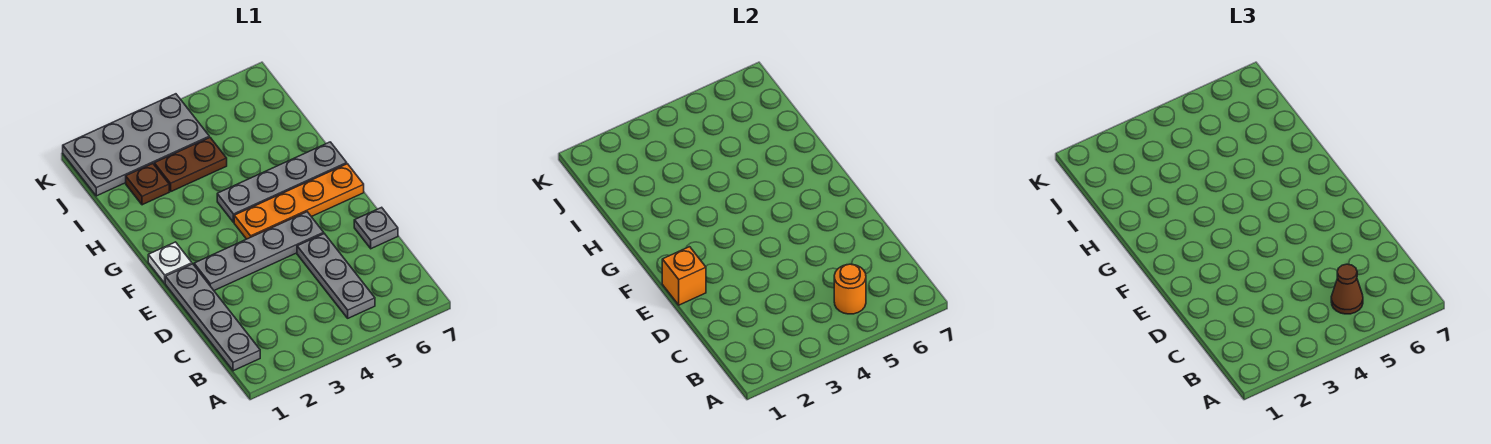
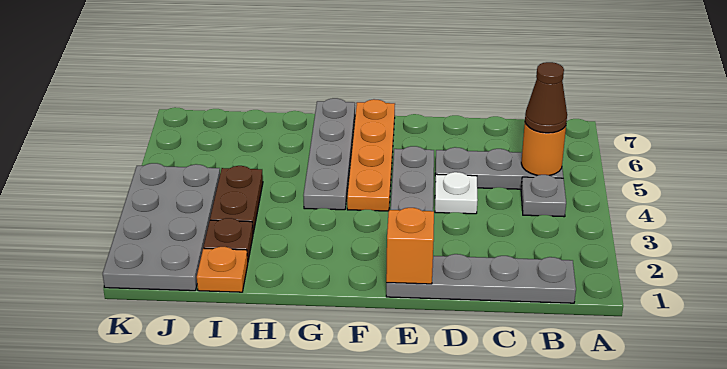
grey plate D7 level 1 -> grey plate B4 level 1
white plate F1 level 1 -> white plate D4 level 1
none -> orange plate I1 level 1

